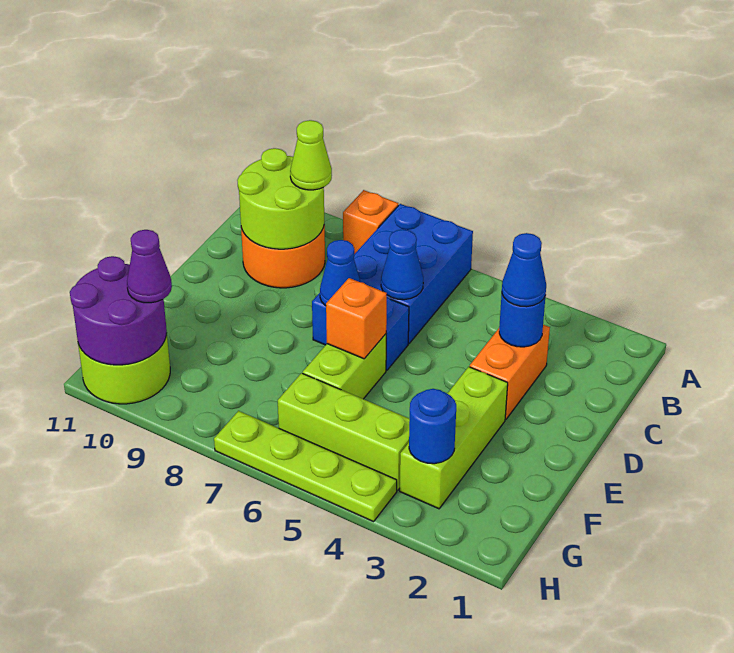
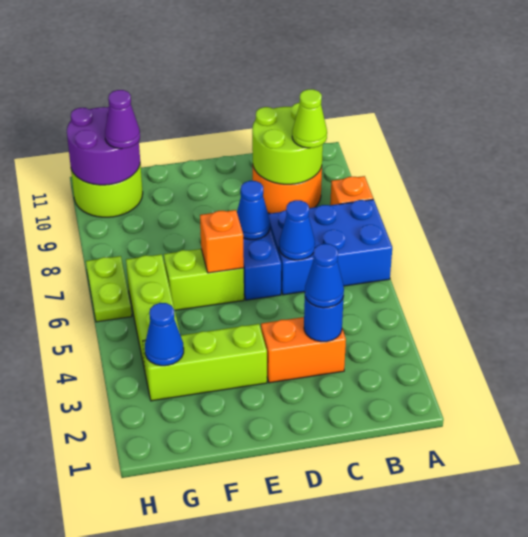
blue round brick G3 level 2 -> blue cone G3 level 2
lime plate H4:H7 level 1 -> lime plate H6:H7 level 1

